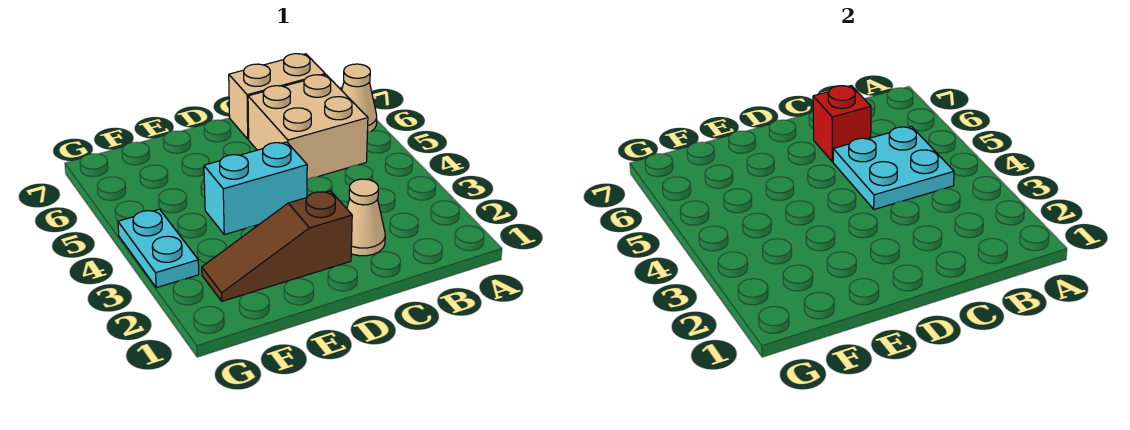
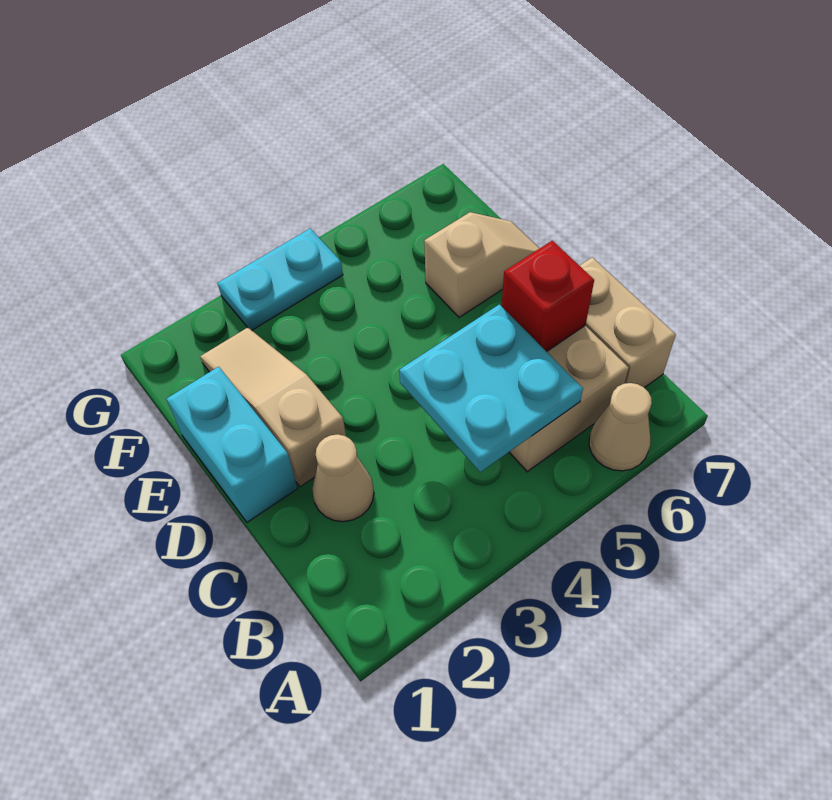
brown slope D2:F2 level 1 top D -> tan slope D2:F2 level 1 top D
cyan brick D4:E4 level 1 -> cyan brick D1:E1 level 1
none -> tan slope E6:E7 level 1 top 6

